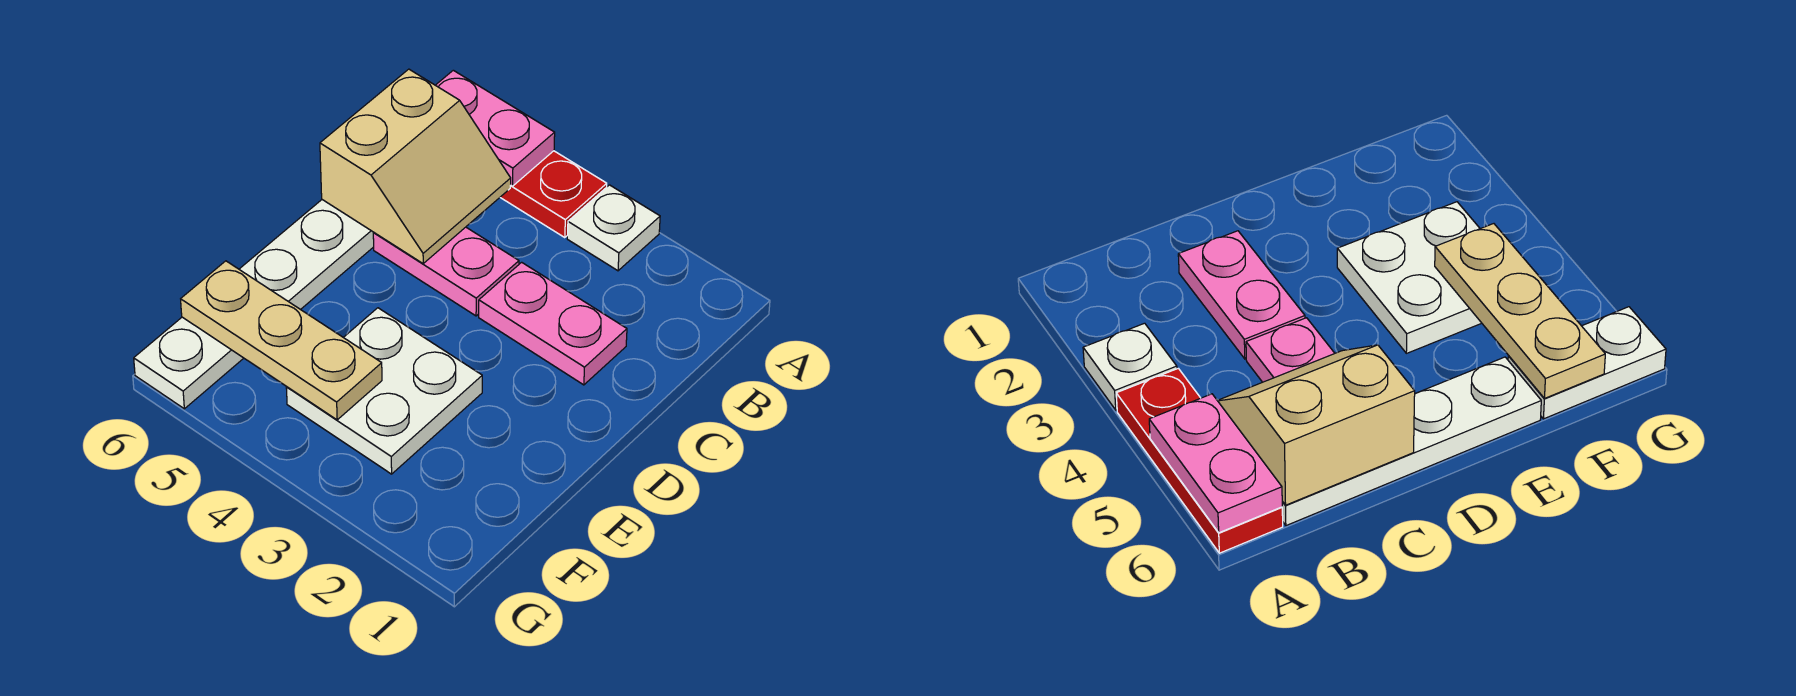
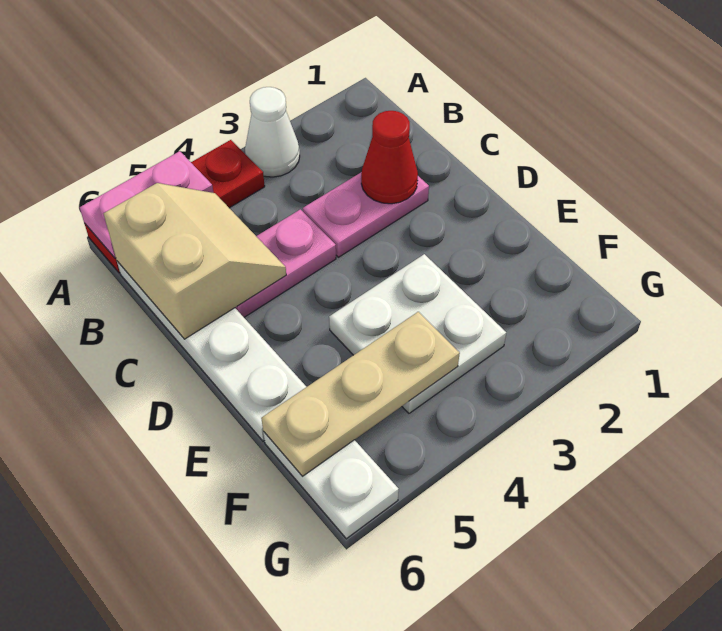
white plate A3 level 1 -> white cone A3 level 1
none -> red cone C2 level 2

